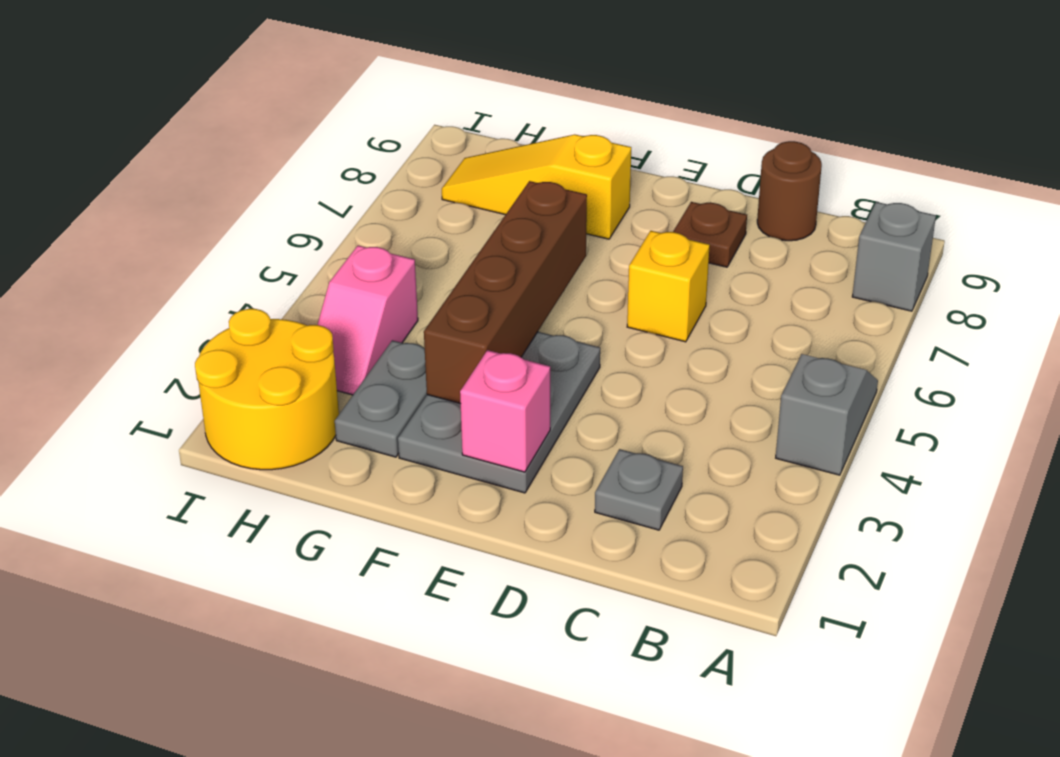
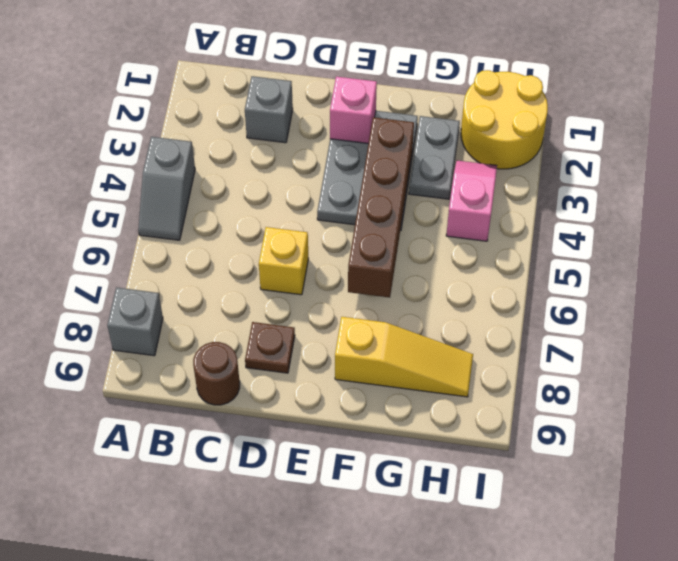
grey plate C2 level 1 -> grey brick C2 level 1

